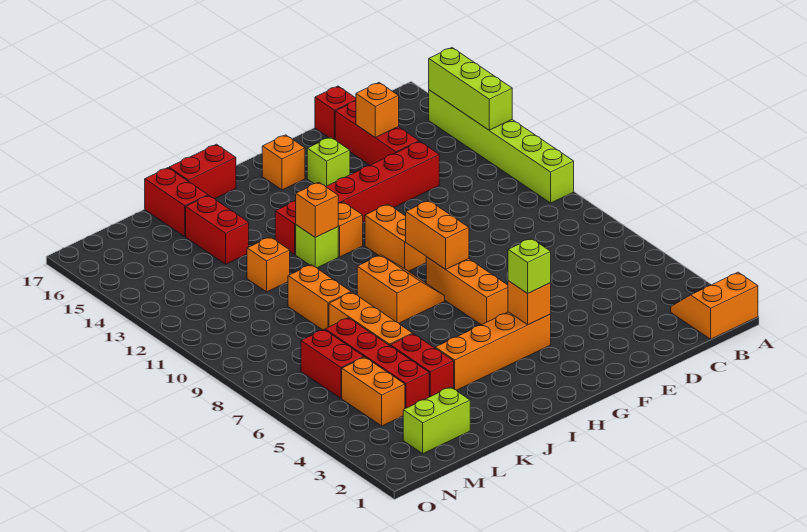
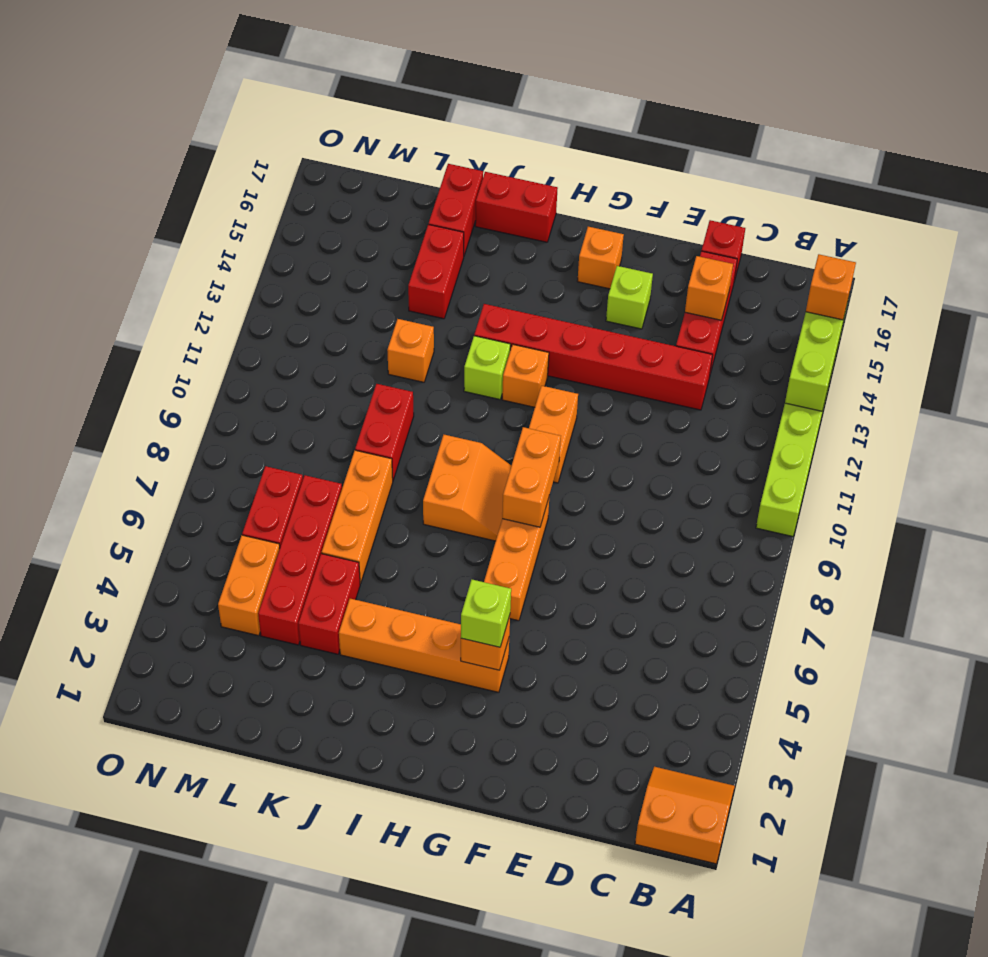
orange brick I12 level 2 -> orange brick A15 level 3
orange brick K9:K10 level 1 -> red brick K9:K10 level 1
lime brick L2:M2 level 1 -> none

